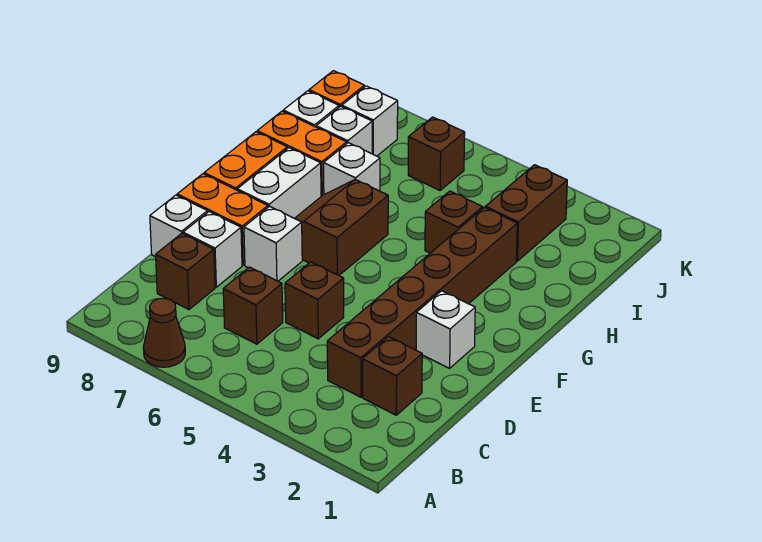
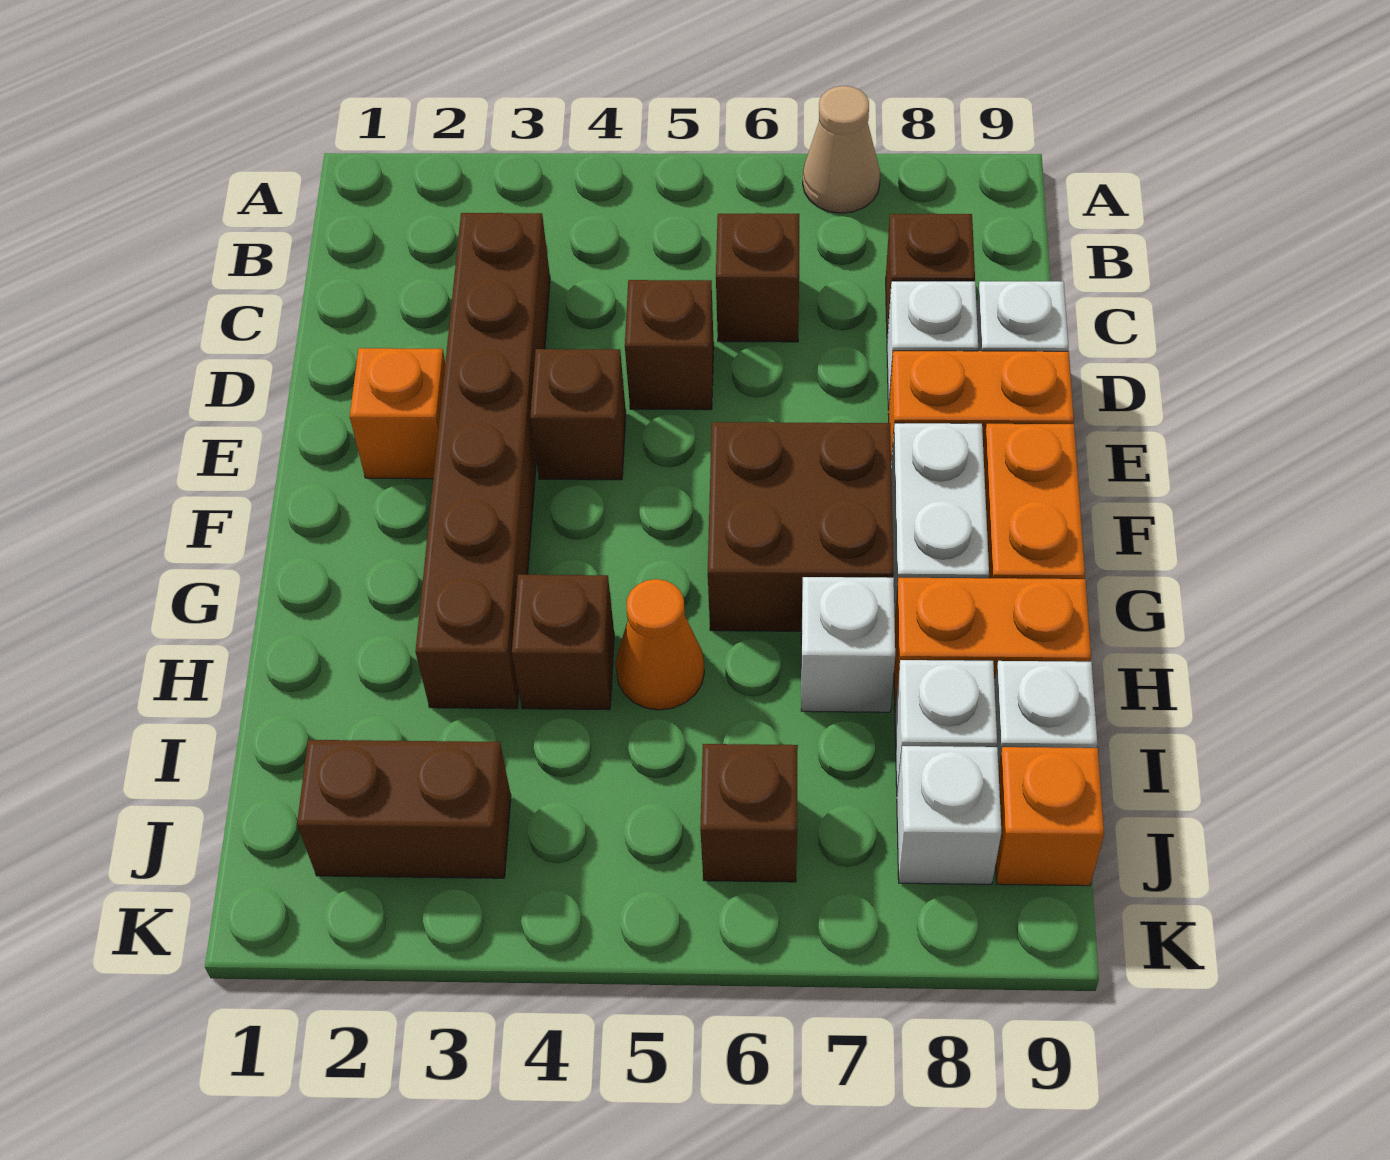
brown cone A7 level 1 -> tan cone A7 level 1
brown brick C2 level 1 -> brown brick E4 level 1
white brick E2 level 1 -> orange brick E2 level 1
white brick E7 level 1 -> none
brown slope F6:G7 level 1 top 6 -> brown brick F6:G7 level 1
none -> orange cone H5 level 1
brown brick I3:J3 level 1 -> brown brick J2:J3 level 1

